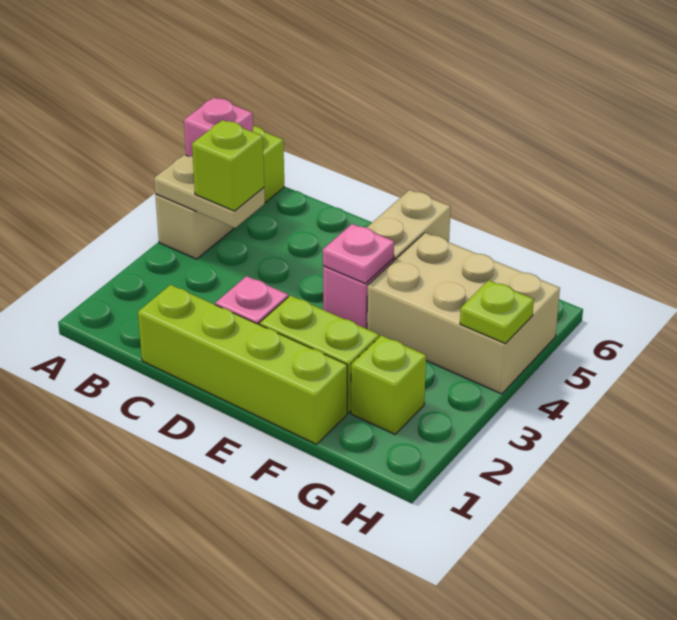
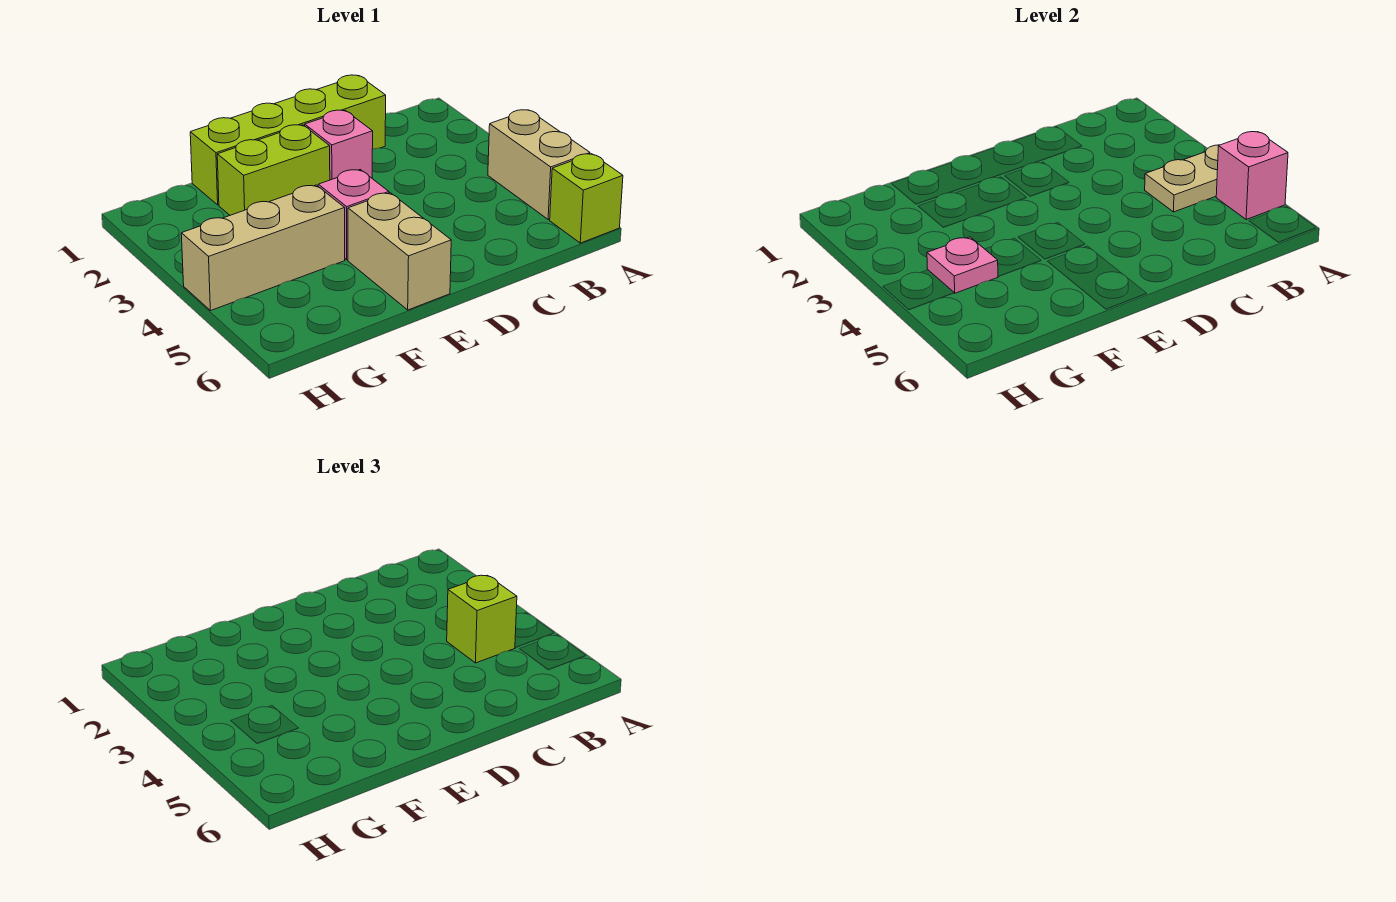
pink plate E4 level 2 -> pink plate G4 level 2
tan brick F4:H5 level 1 -> tan brick F4:H4 level 1
lime brick G2 level 1 -> none
lime plate H4 level 2 -> none

